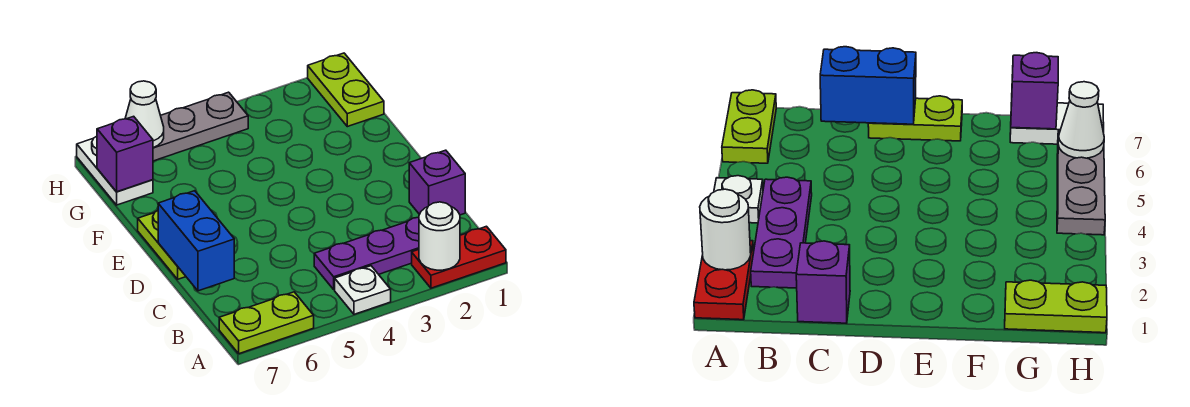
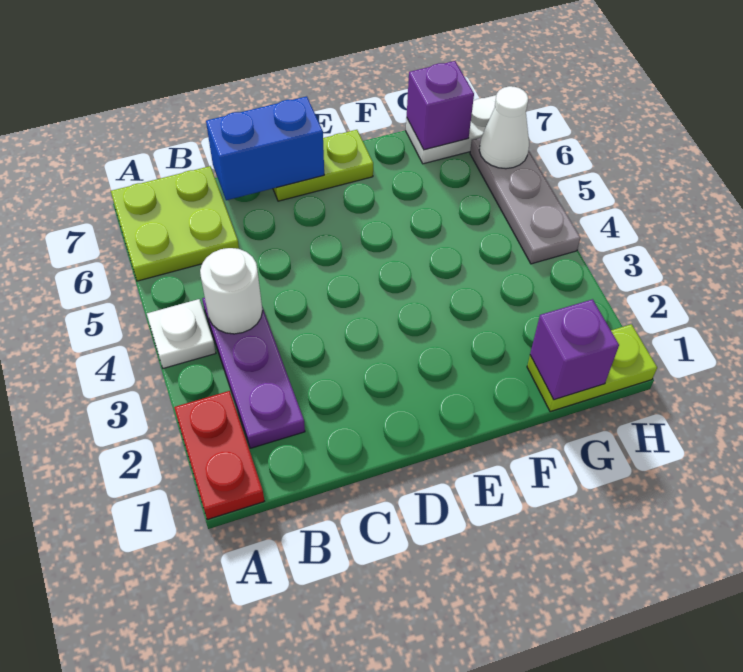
white round brick A2 level 2 -> white round brick B4 level 2
lime plate A6:A7 level 1 -> lime plate A6:B7 level 1
purple brick C1 level 1 -> purple brick G1 level 2

